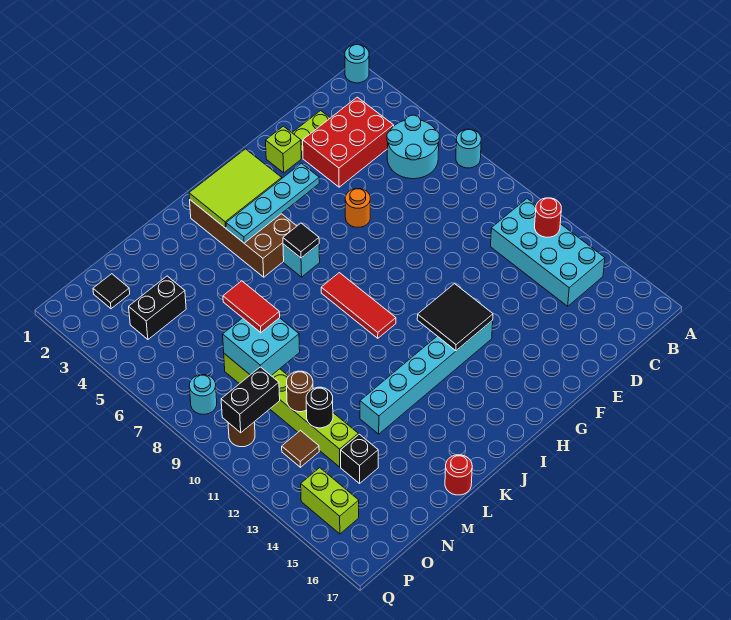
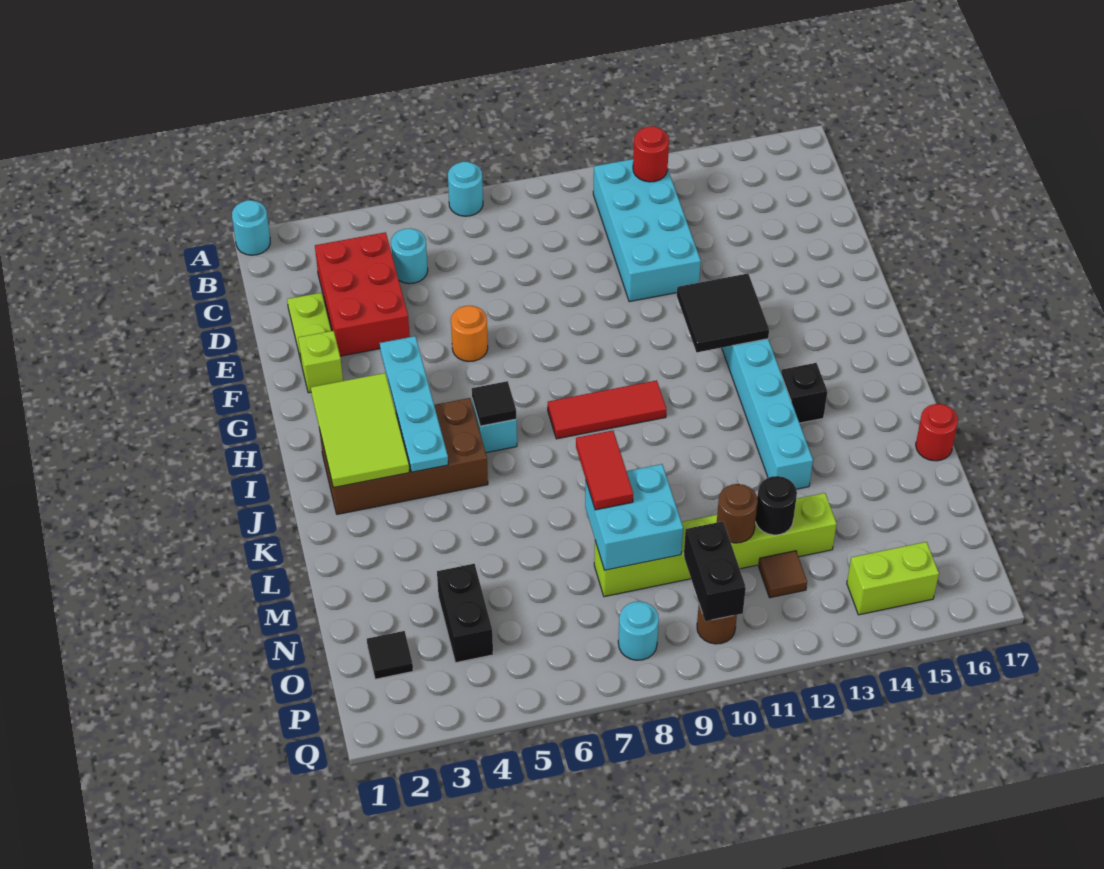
cyan round brick B5:C6 level 1 -> cyan round brick C5 level 1
cyan brick B11:C14 level 1 -> cyan brick B11:E12 level 1
red tile M7:M8 level 3 -> red tile L8:M8 level 3
black brick N14 level 1 -> black brick J14 level 1

